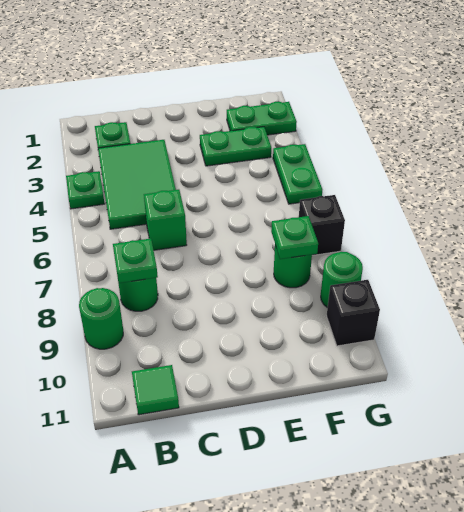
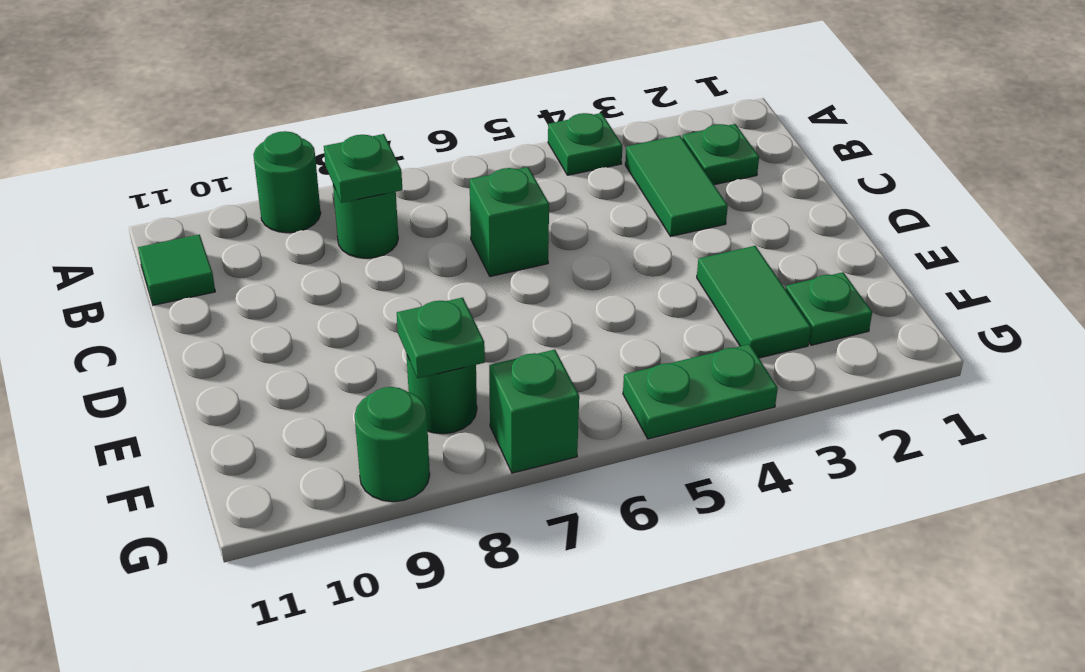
green tile B3:C5 level 1 -> green tile B3:C3 level 1
green plate E3:F3 level 1 -> green tile E3:F3 level 1
green plate F2:G2 level 1 -> green plate F2 level 1
black brick G7 level 1 -> green brick G7 level 1
black brick G10 level 1 -> none

